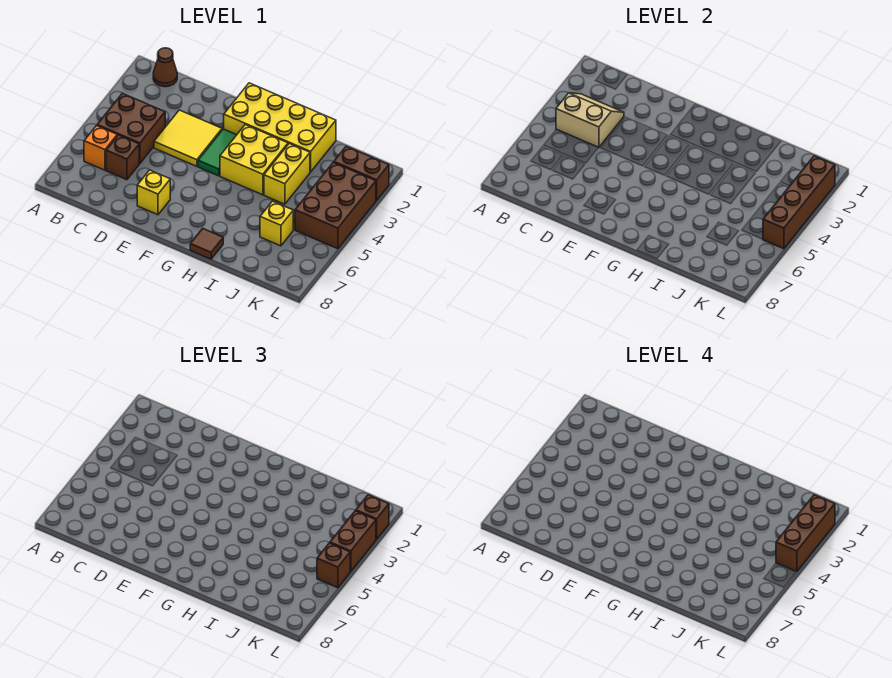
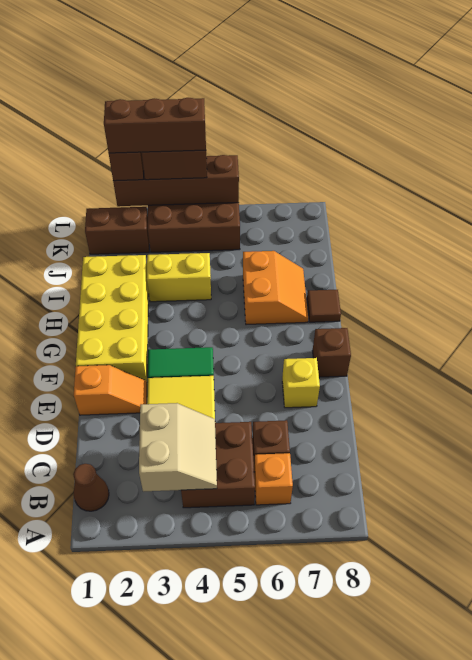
tan slope B3:C4 level 2 top 4 -> tan slope B3:C4 level 2 top 3
none -> orange slope E1:E2 level 1 top 1
yellow brick G3:H4 level 1 -> none
none -> orange slope H6:I7 level 1 top 6
yellow brick J6 level 1 -> none
brown brick K2:L2 level 1 -> brown brick K1:K2 level 1
brown brick L5 level 3 -> brown brick F8 level 1

